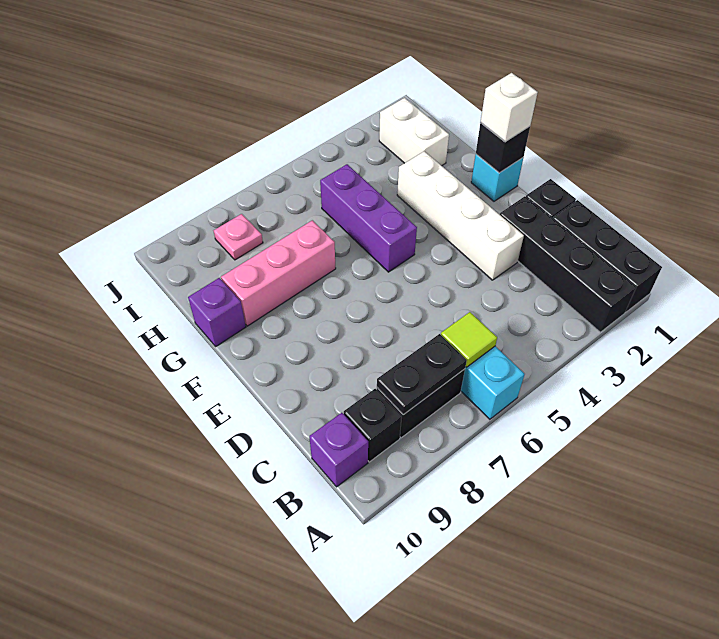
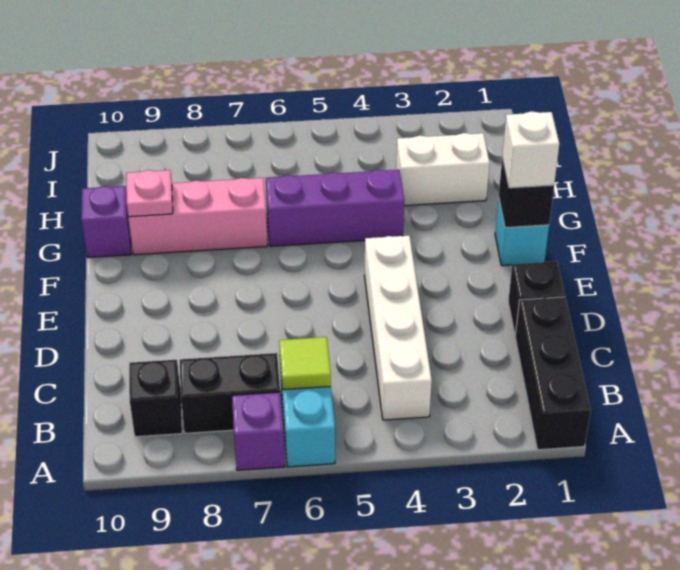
black brick A2:D2 level 1 -> none
black plate B7:B8 level 2 -> none
purple brick B10 level 1 -> purple brick A7 level 1
white brick D3:G3 level 1 -> white brick B4:E4 level 1
purple brick F5:H5 level 1 -> purple brick G4:G6 level 1
white brick H2:I2 level 1 -> white brick H2:H3 level 1
pink plate I8 level 1 -> pink plate G9 level 2

